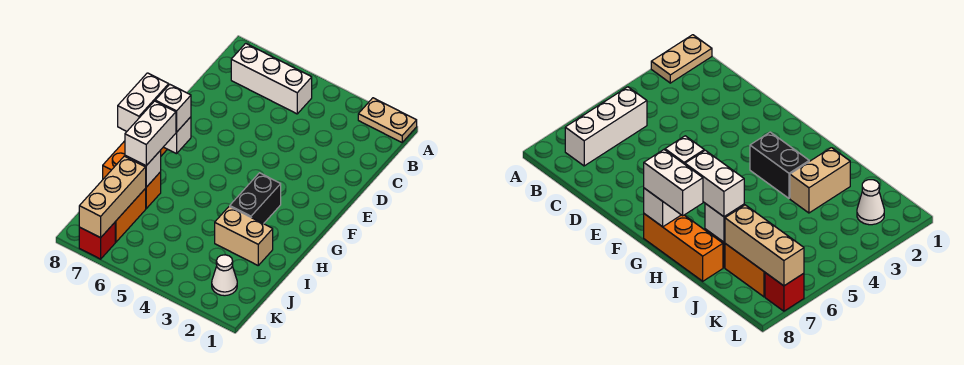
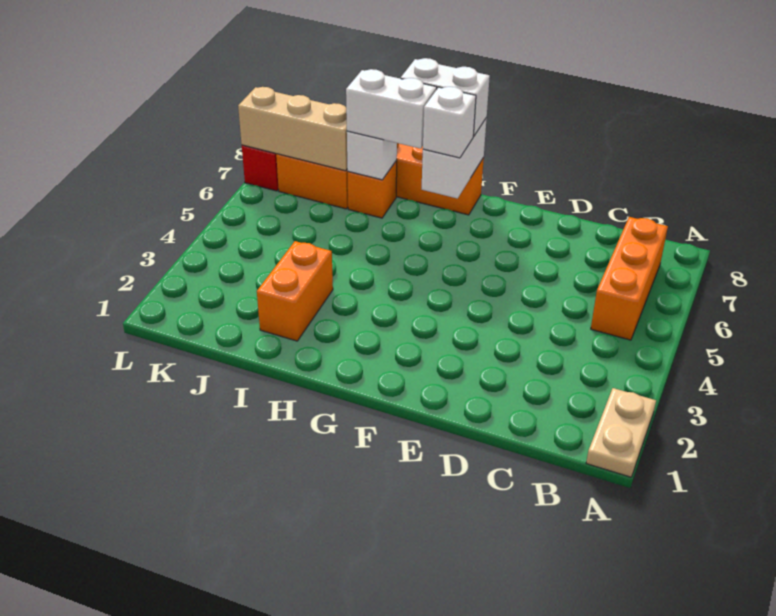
white brick B5:B7 level 1 -> orange brick B5:B7 level 1
black brick G3:H3 level 1 -> none
tan brick I2:I3 level 1 -> orange brick I2:I3 level 1
white cone K2 level 1 -> none

